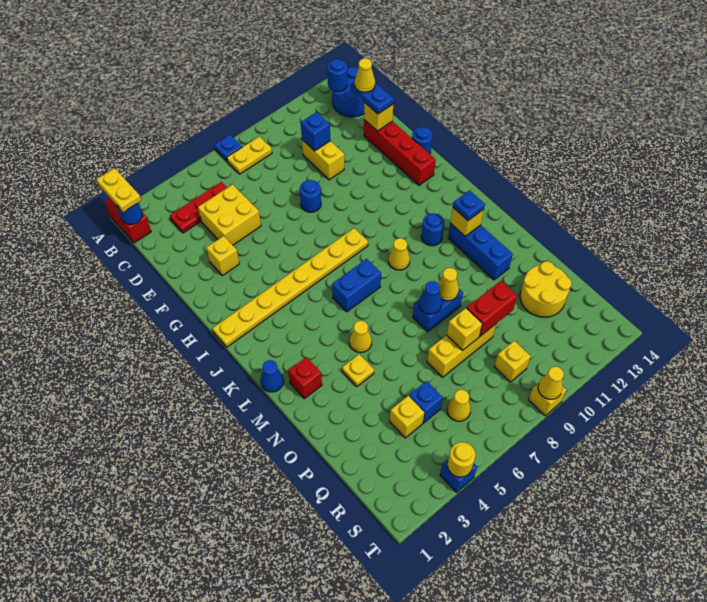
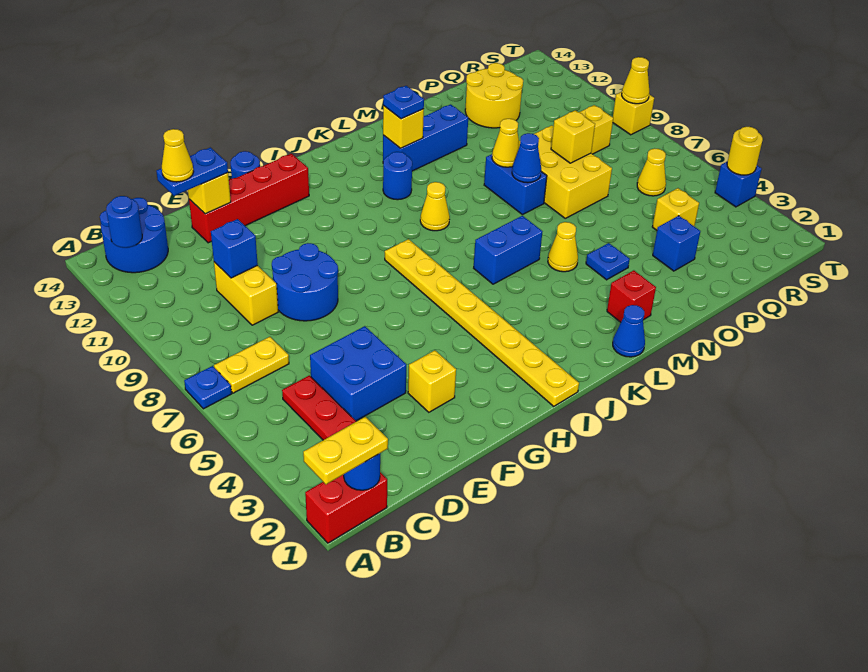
yellow plate B7:B8 level 1 -> yellow plate B7:C7 level 1
yellow brick D4:E5 level 1 -> blue brick D4:E5 level 1
yellow brick D10:E10 level 1 -> yellow brick D9:D10 level 1
blue round brick F8 level 1 -> blue round brick E8:F9 level 1
blue brick K6:K7 level 1 -> blue brick K6:L6 level 1
yellow plate N4 level 1 -> blue plate N4 level 1
yellow brick P7:P9 level 1 -> yellow brick O7:P9 level 1
red brick P9:P10 level 2 -> none
blue brick Q5 level 1 -> blue brick P3 level 1

